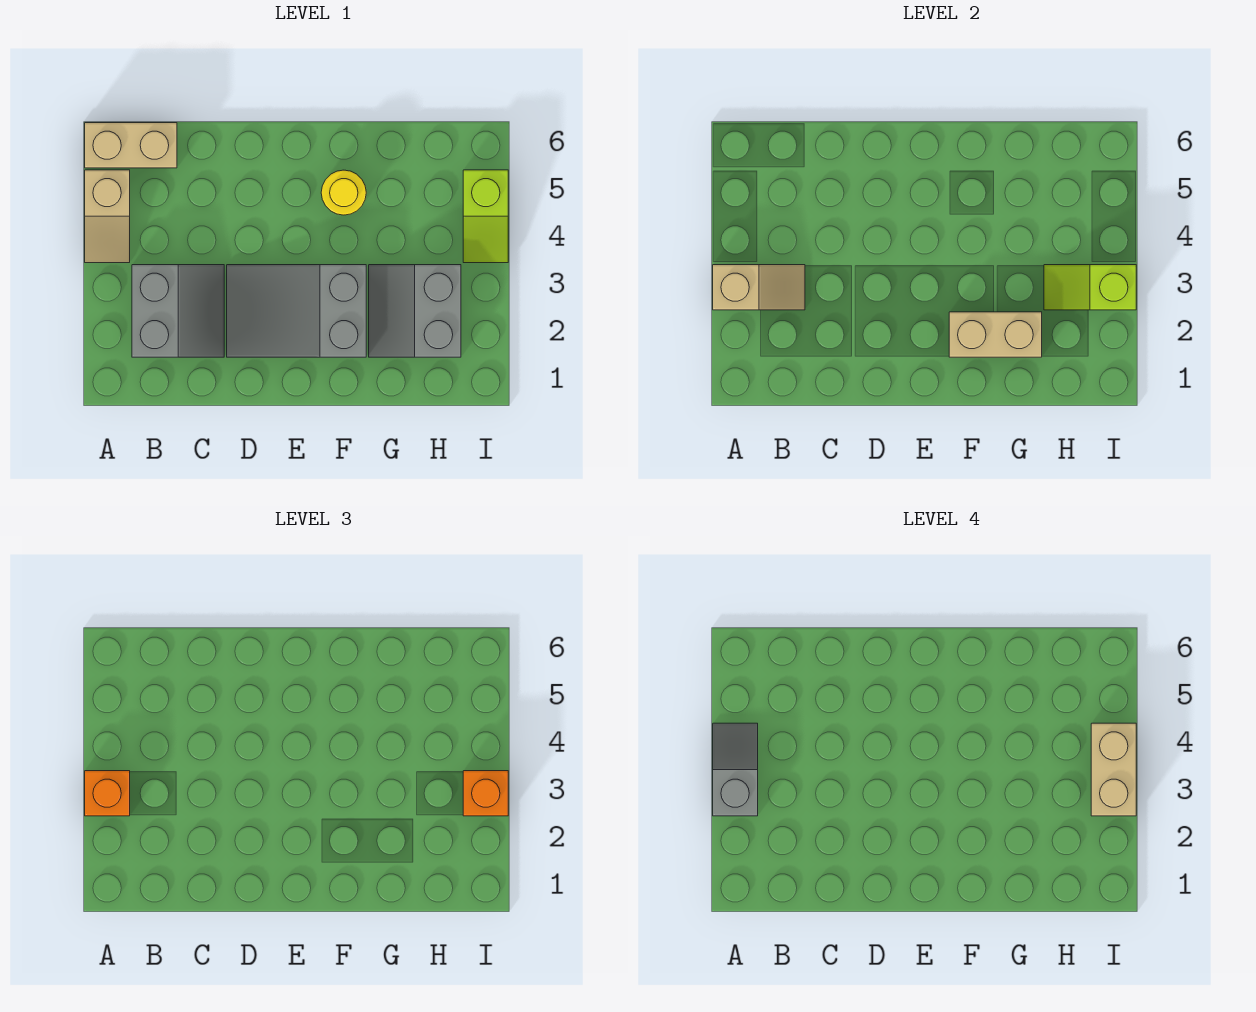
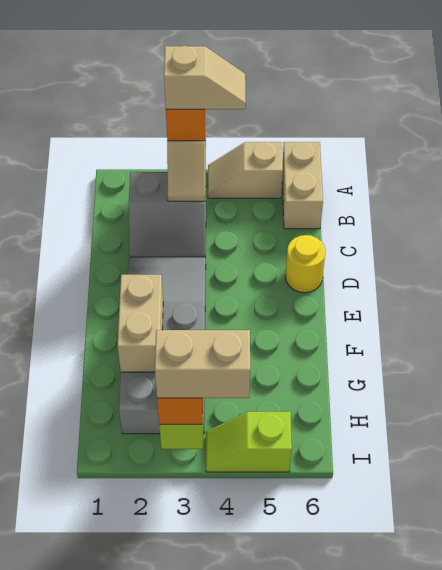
grey slope A3:A4 level 4 top 3 -> tan slope A3:A4 level 4 top 3
yellow round brick F5 level 1 -> yellow round brick D6 level 1

